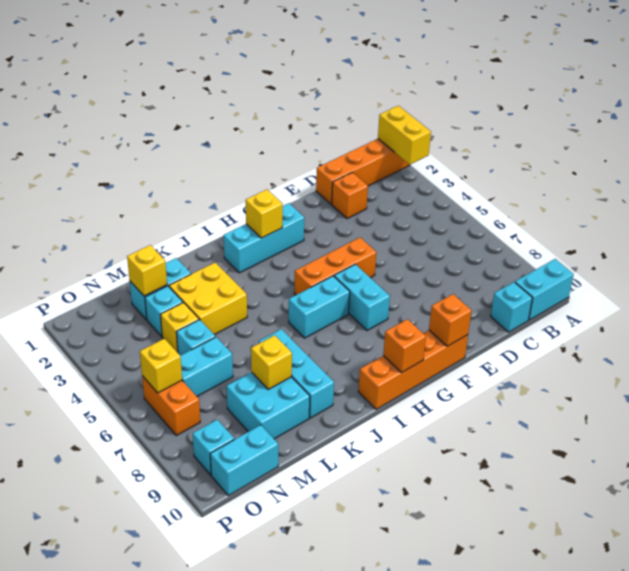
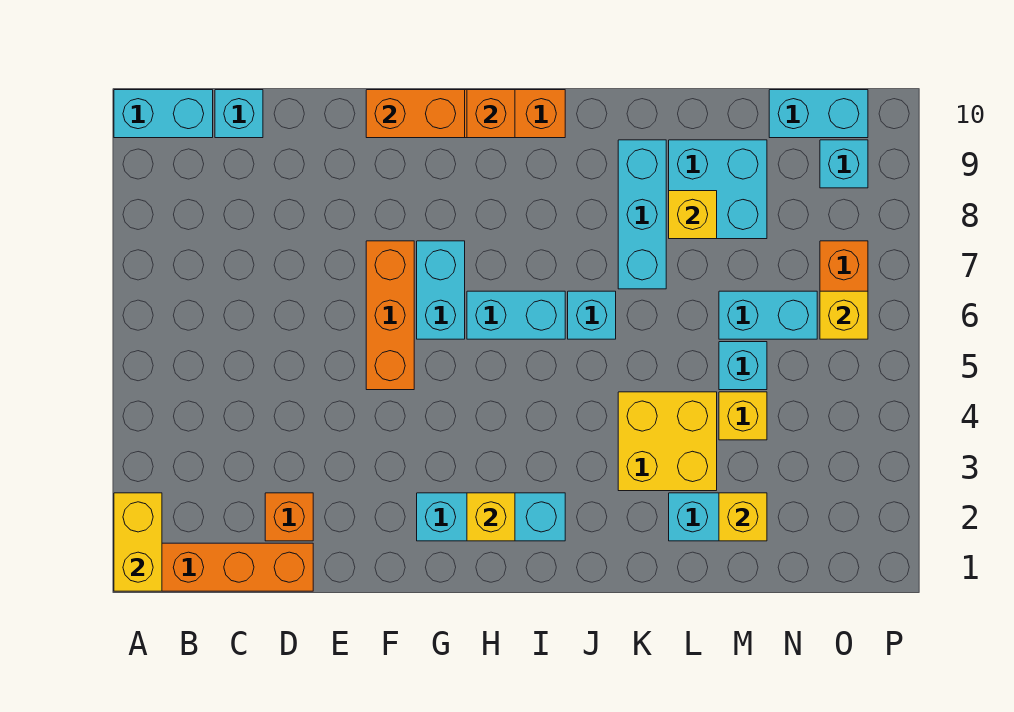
orange brick F5:H5 level 1 -> orange brick F5:F7 level 1
orange brick F10 level 2 -> orange brick F10:G10 level 2
cyan brick M3 level 1 -> cyan brick J6 level 1

